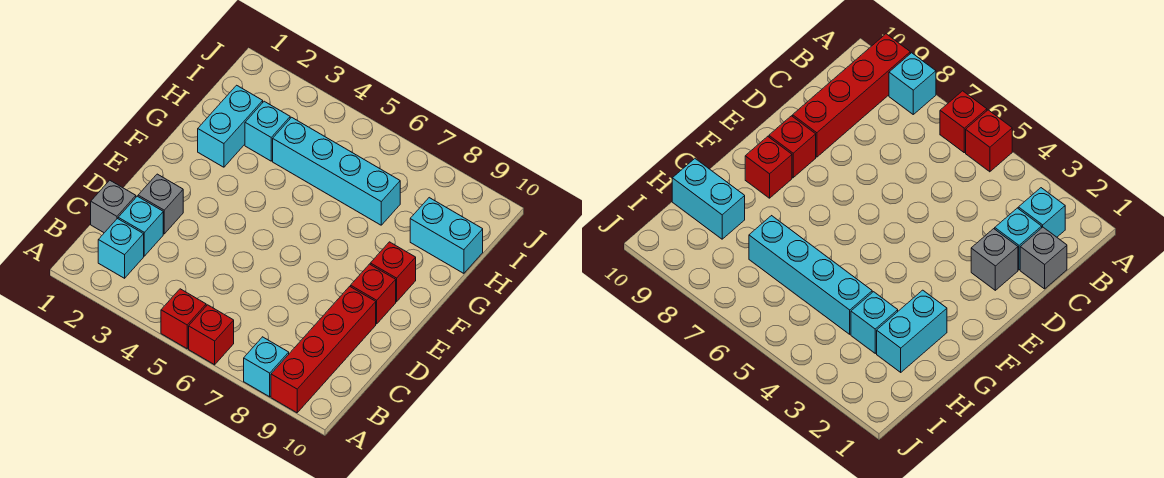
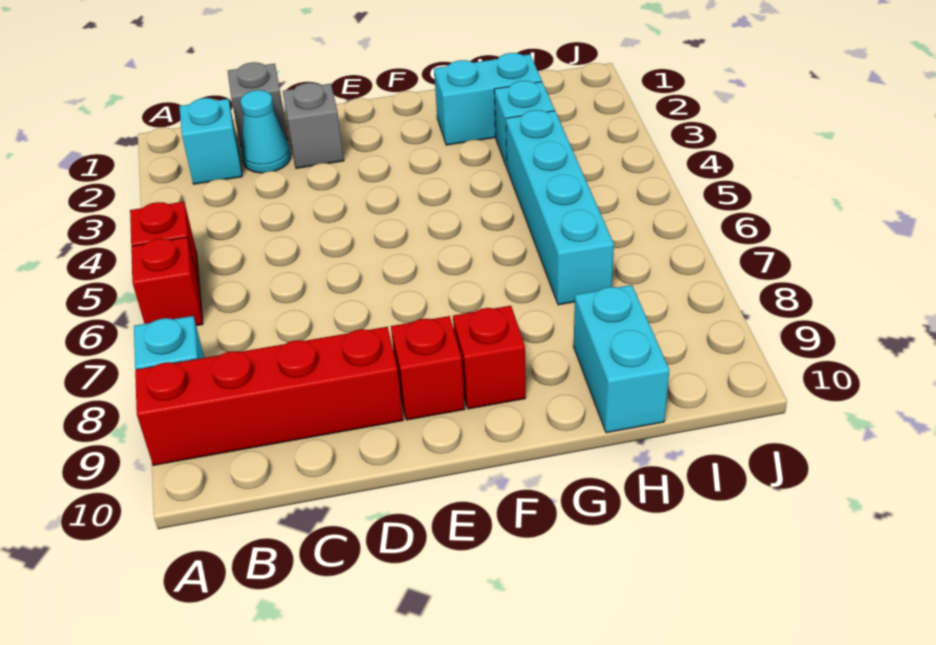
cyan brick C2 level 1 -> cyan cone C2 level 1

